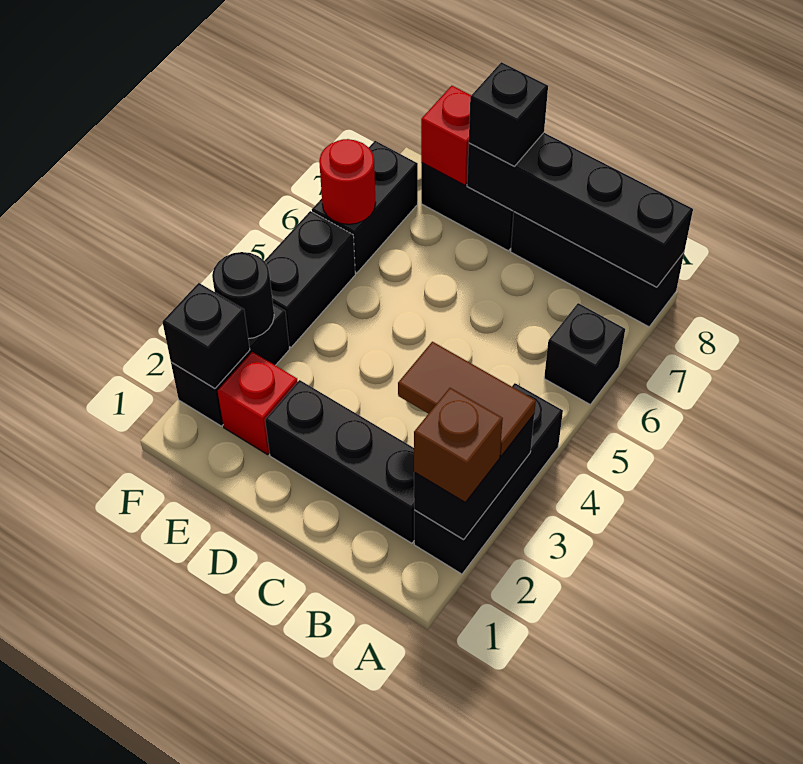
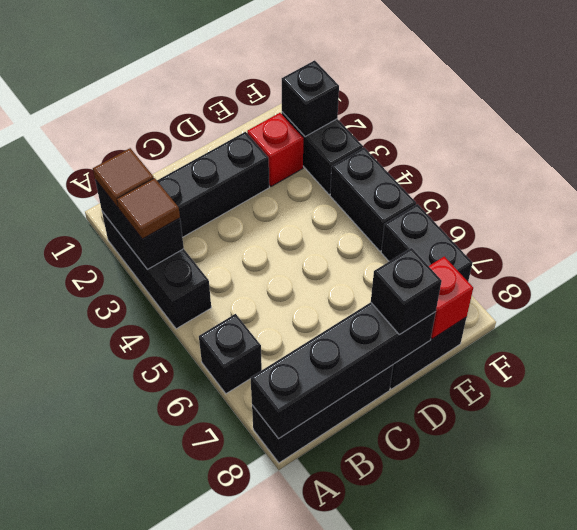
brown brick A2 level 3 -> brown tile A2 level 3
brown tile A3:B3 level 3 -> brown tile A3 level 3
black round brick F3 level 2 -> none
red round brick F6 level 2 -> none

